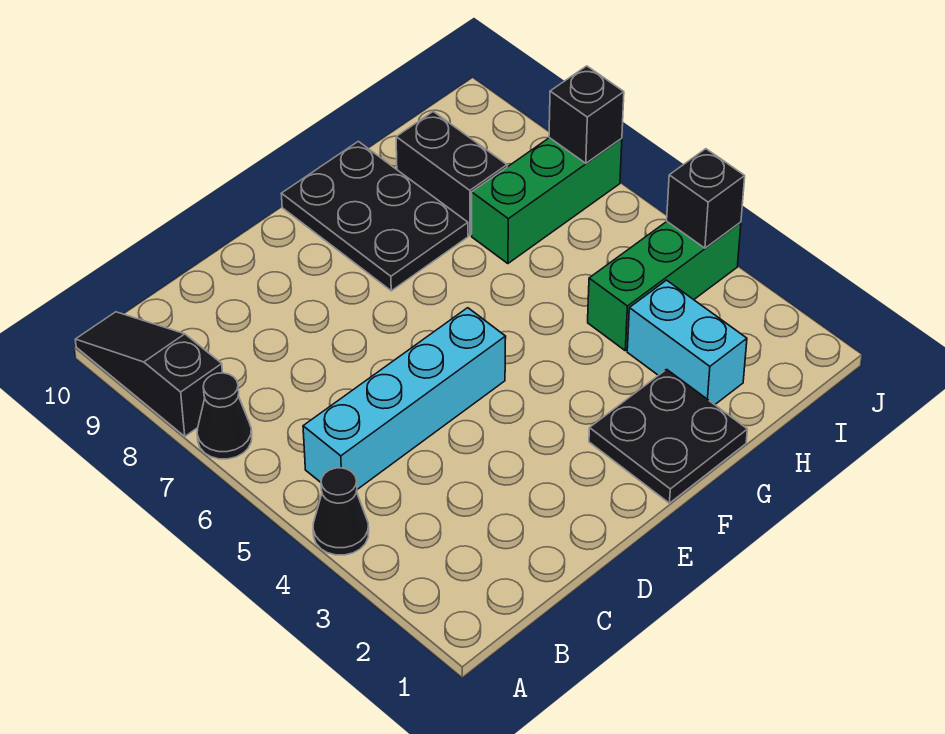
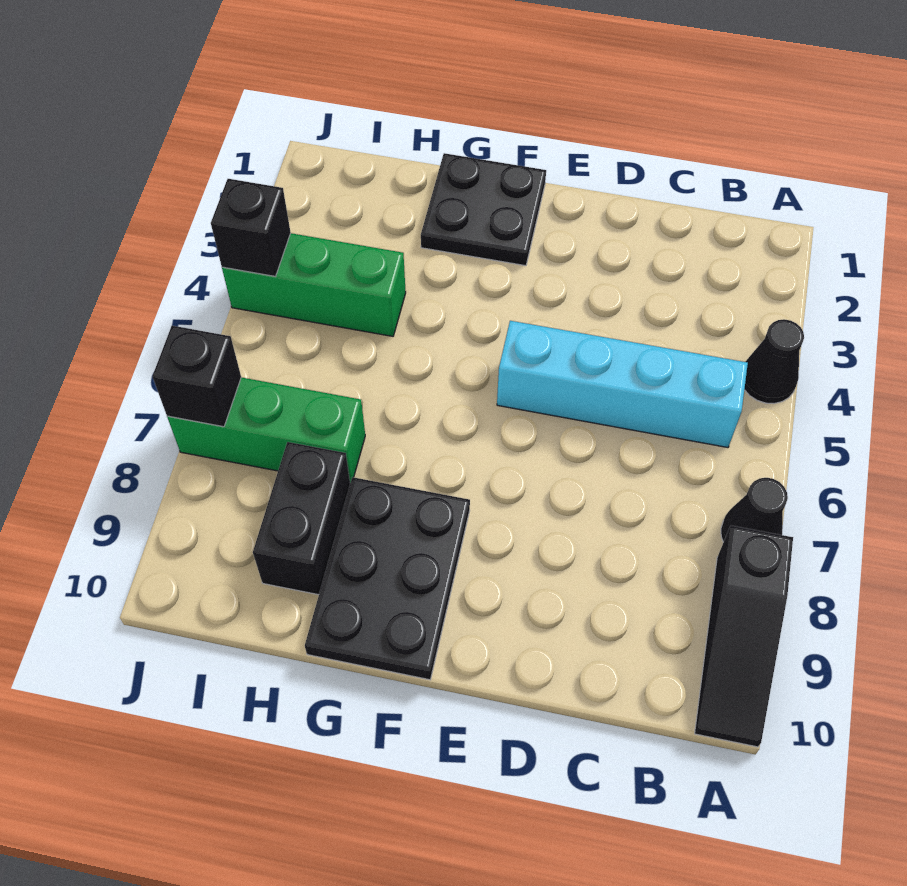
cyan brick H2:H3 level 1 -> none

